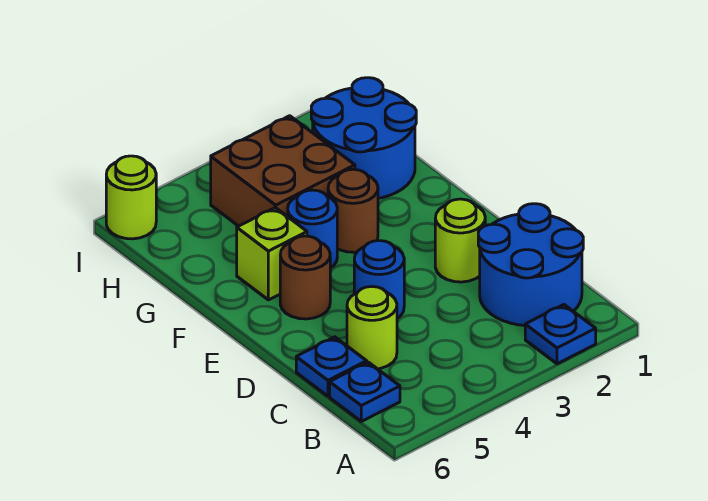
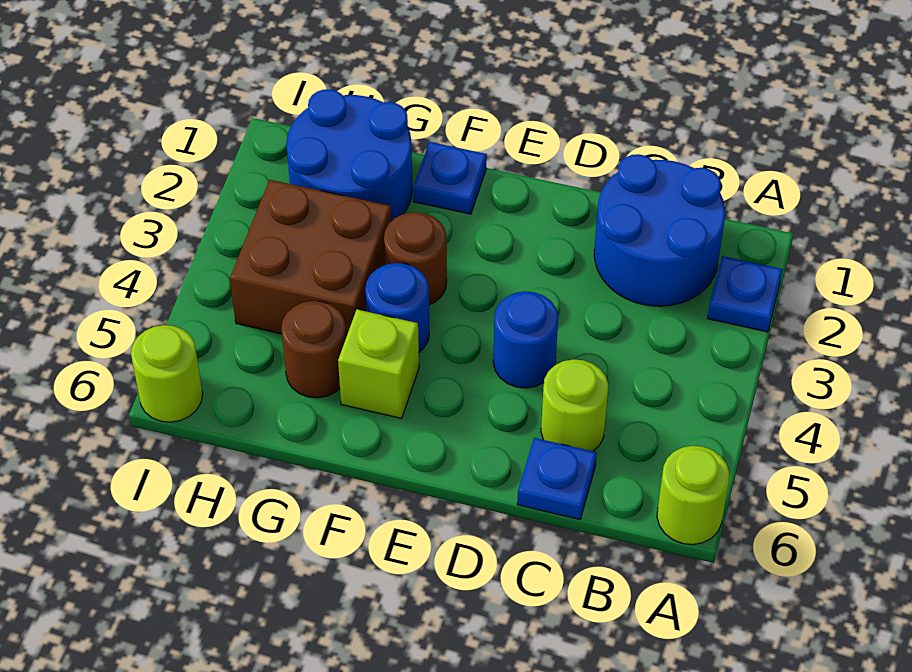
blue plate B6 level 1 -> blue plate F1 level 1
lime round brick D2 level 1 -> lime round brick A6 level 1
brown round brick E5 level 1 -> brown round brick G5 level 1

